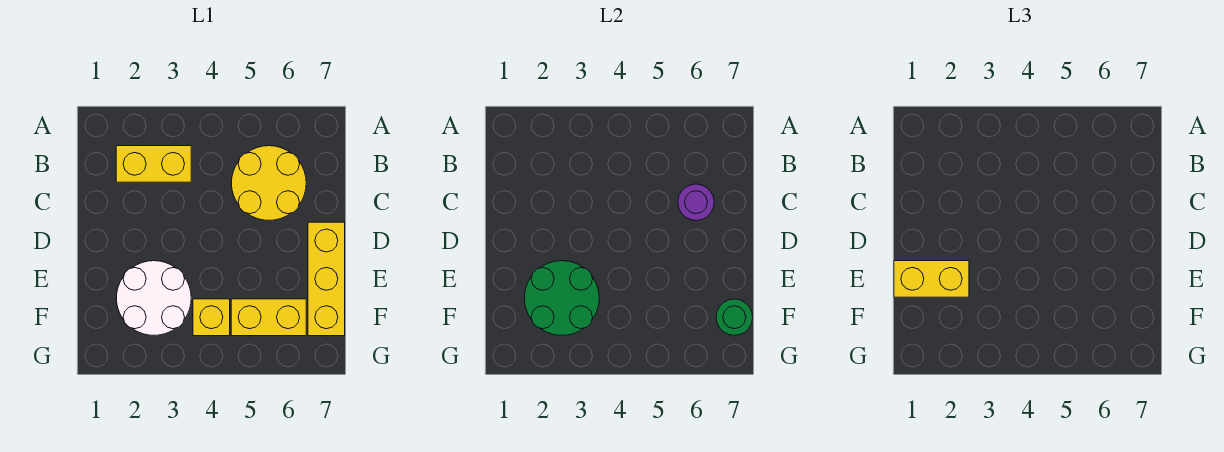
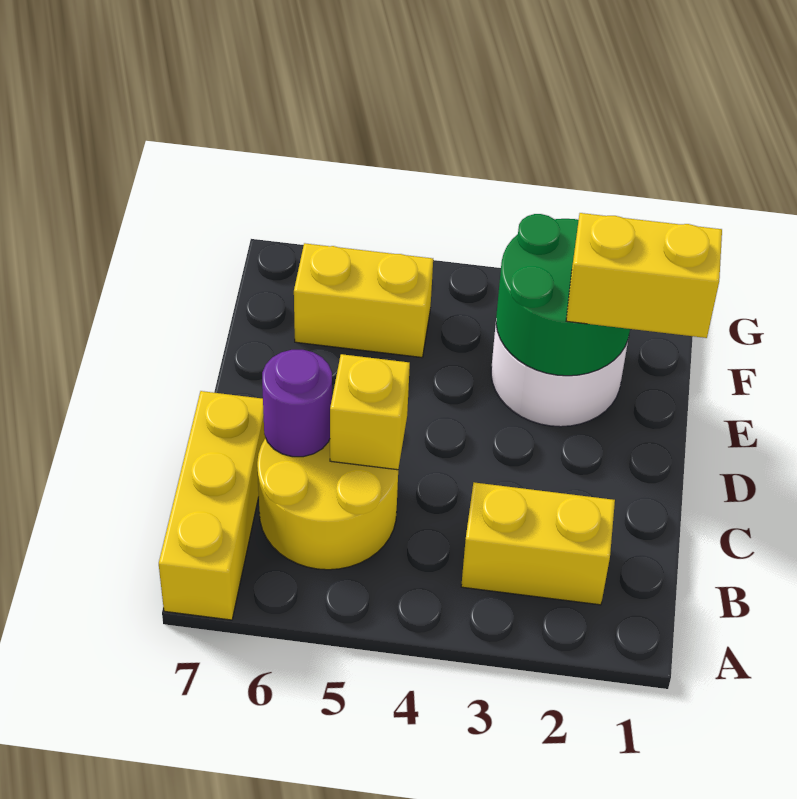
yellow brick D7:F7 level 1 -> yellow brick A7:C7 level 1
yellow brick F4 level 1 -> yellow brick C5 level 2
green round brick F7 level 2 -> none

